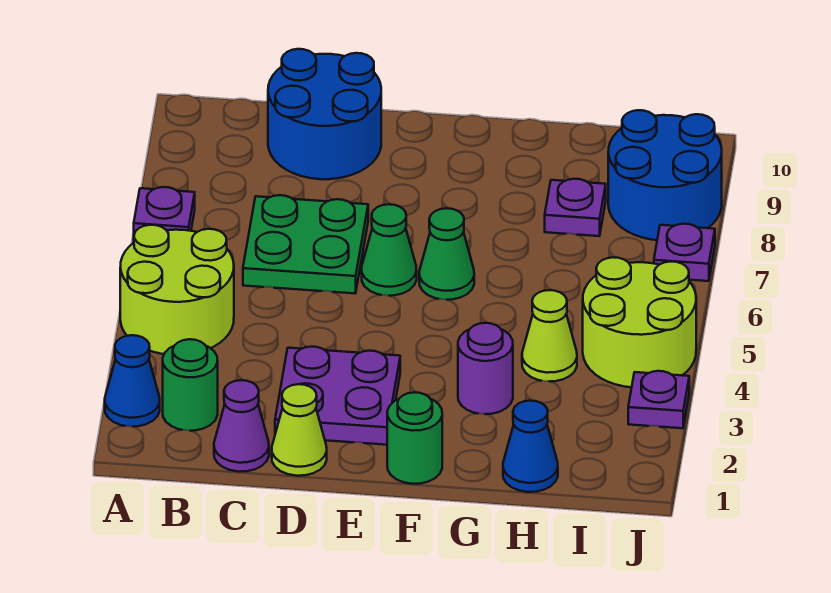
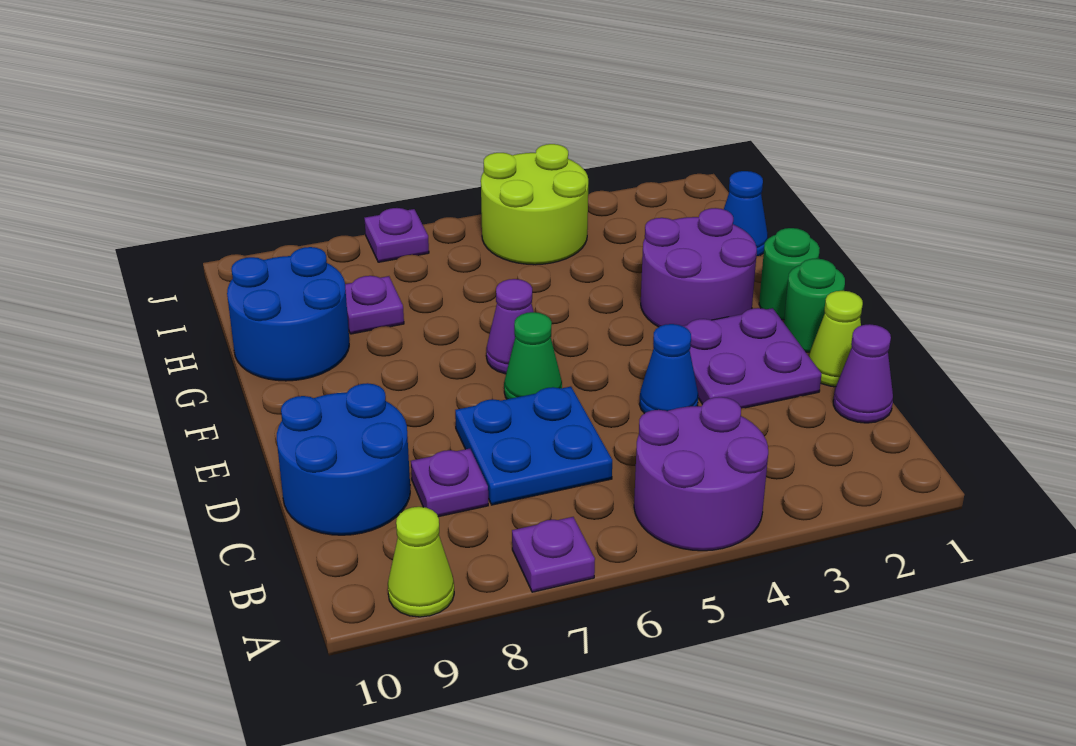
blue cone A2 level 1 -> blue cone D4 level 1
lime round brick A4:B5 level 1 -> purple round brick A4:B5 level 1
green round brick B2 level 1 -> green round brick E1 level 1
green plate C6:D7 level 1 -> blue plate C6:D7 level 1
green cone F6 level 1 -> purple cone F6 level 1
purple round brick G3 level 1 -> purple round brick F2:G3 level 1
lime cone H4 level 1 -> lime cone A9 level 1
blue round brick I8:J9 level 1 -> blue round brick G9:H10 level 1
purple plate J3 level 1 -> purple plate C8 level 1

